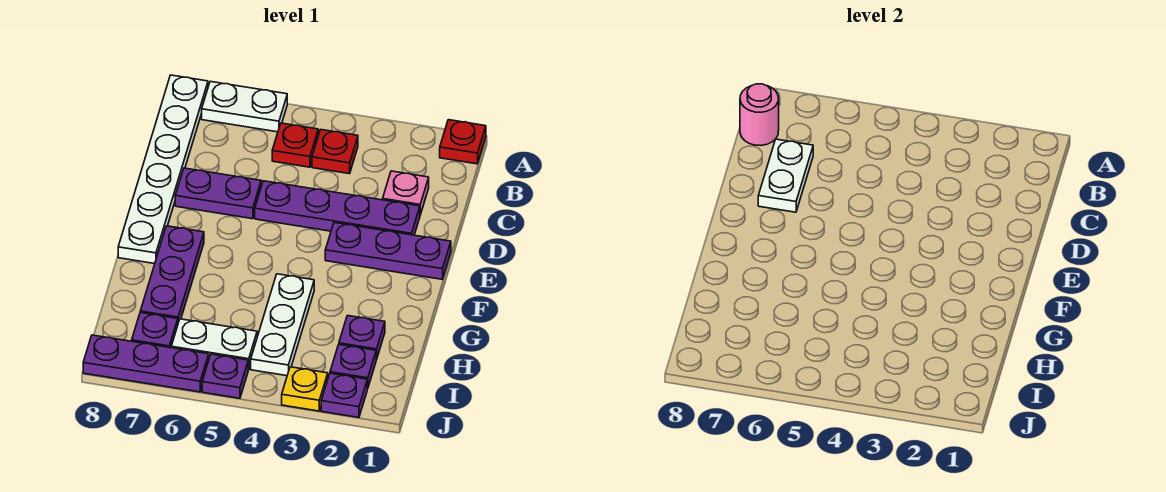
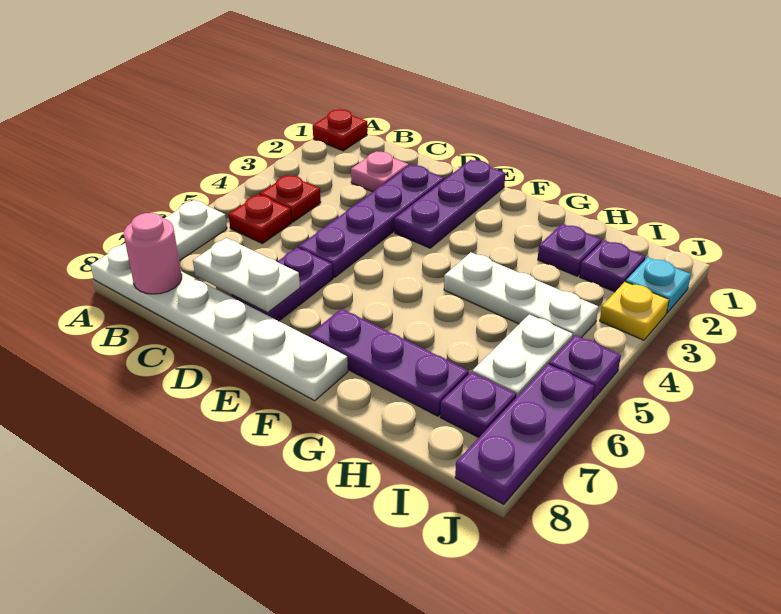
purple plate J2 level 1 -> cyan plate J2 level 1

